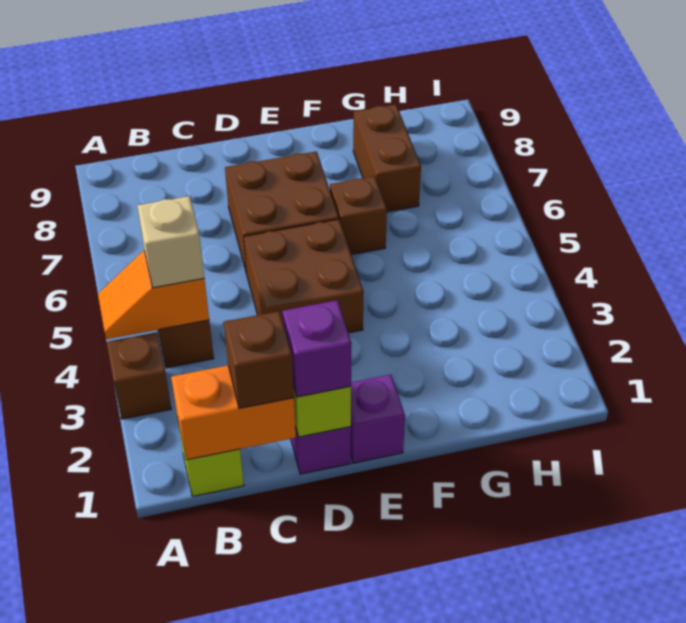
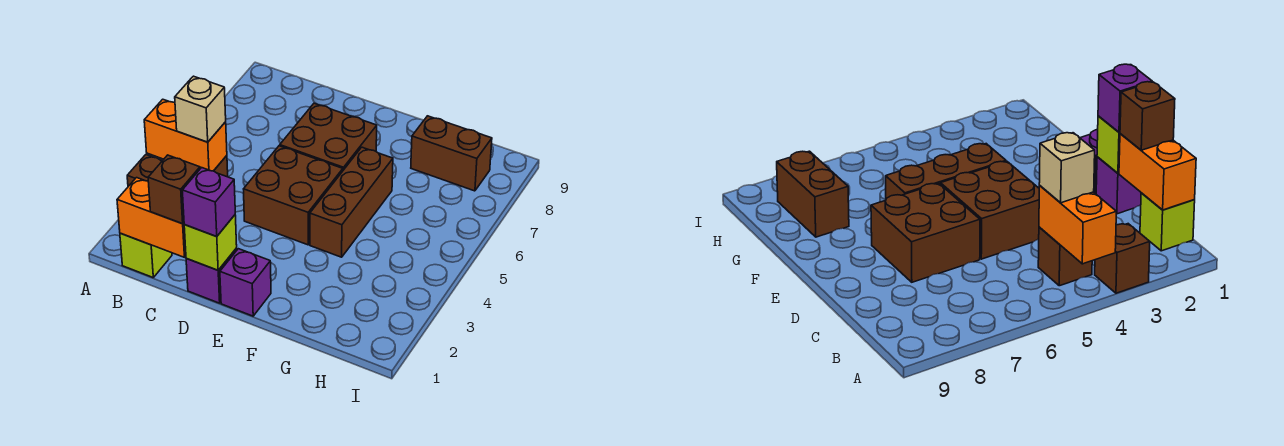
orange slope A4:B4 level 2 top B -> orange brick A4:B4 level 2
brown brick F6 level 1 -> brown brick F4:F6 level 1
brown brick G7:G8 level 1 -> brown brick G8:H8 level 1

